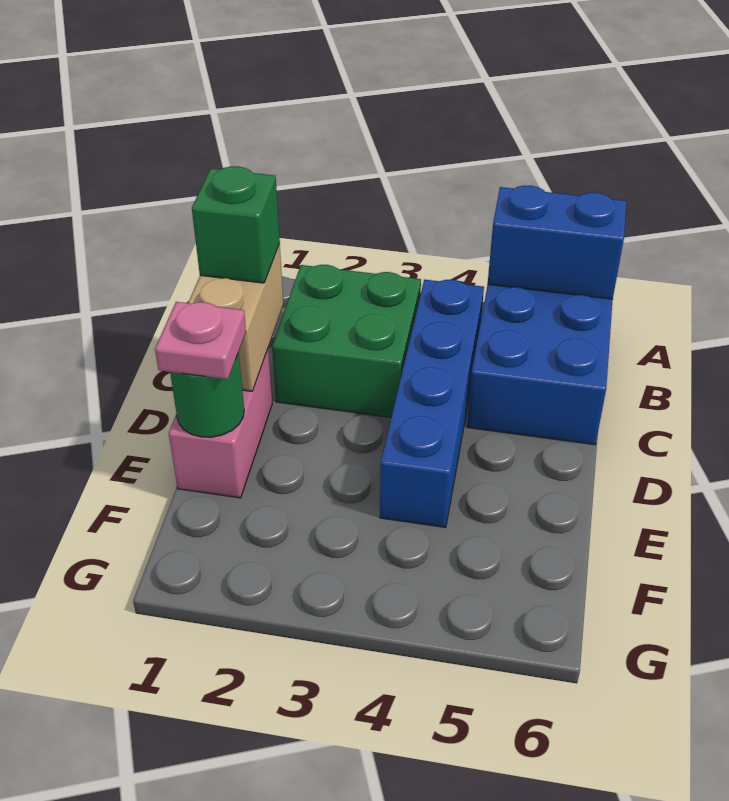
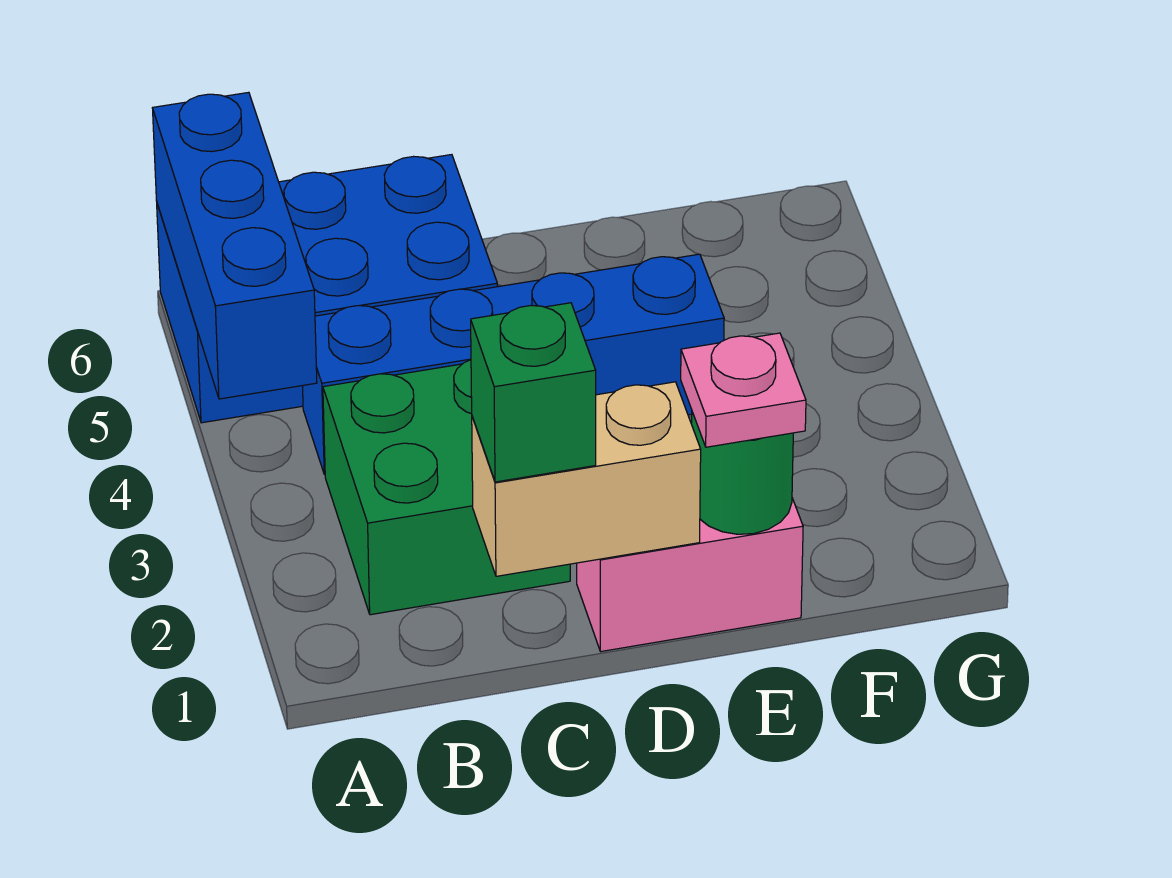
blue brick A5:A6 level 2 -> blue brick A4:A6 level 2

